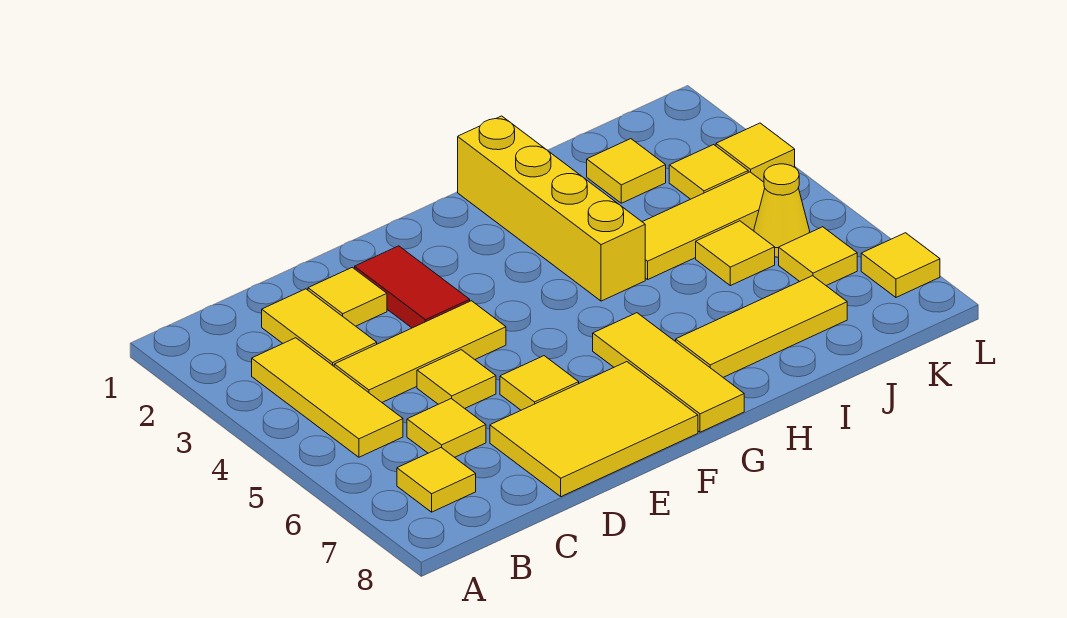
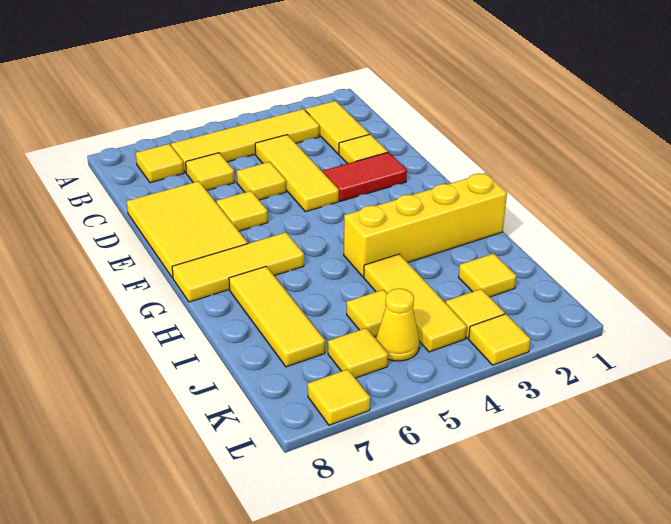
yellow tile B3:B5 level 1 -> yellow tile B3:B6 level 1
yellow tile C2:C3 level 1 -> yellow tile B2:C2 level 1

